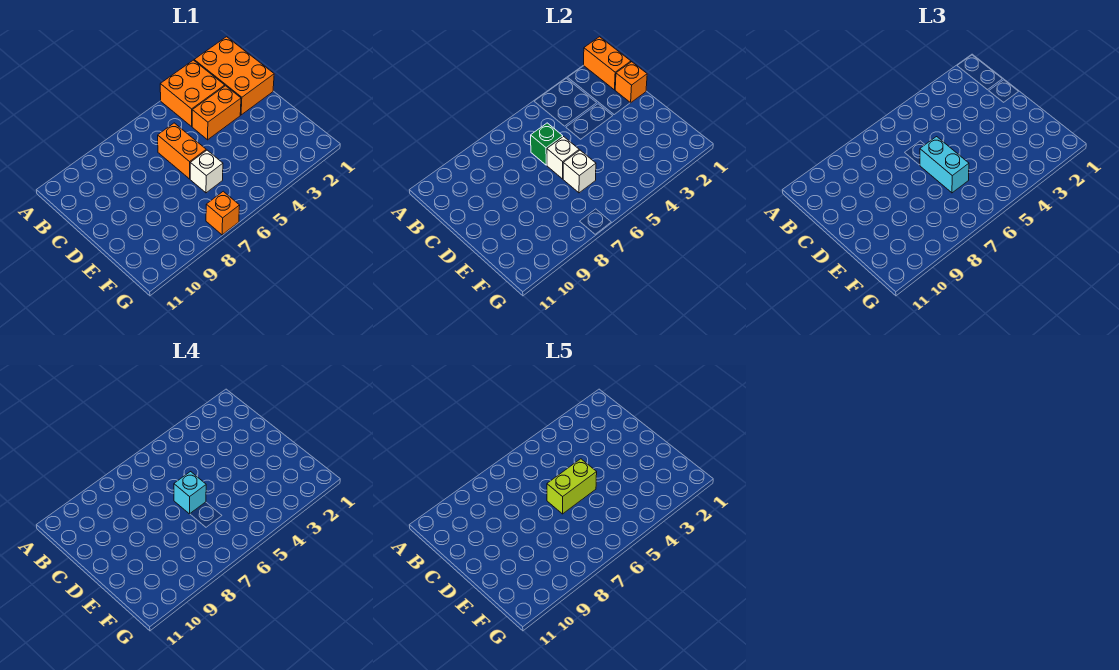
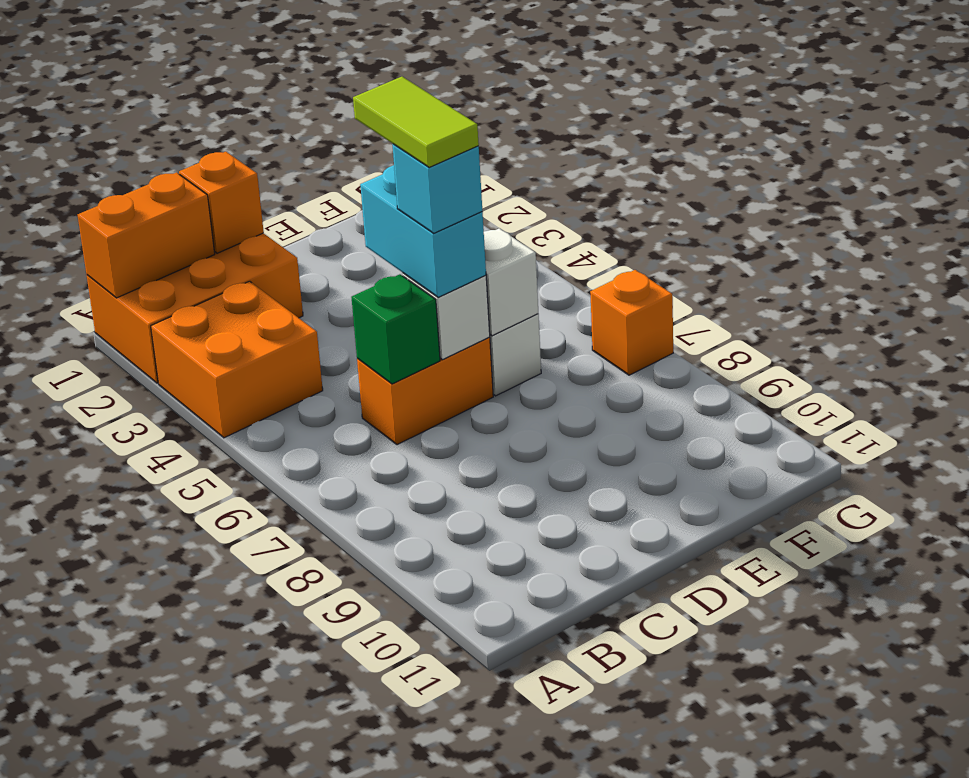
orange brick C3:C4 level 1 -> none
lime brick D5:D6 level 5 -> lime tile D5:D6 level 5
cyan brick D6:E6 level 3 -> cyan brick D5:D6 level 3

